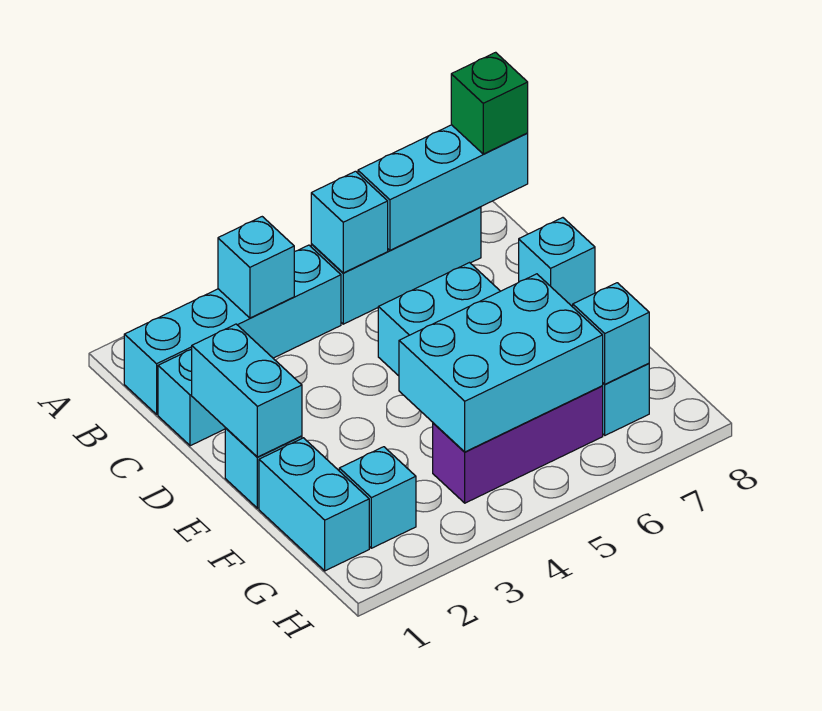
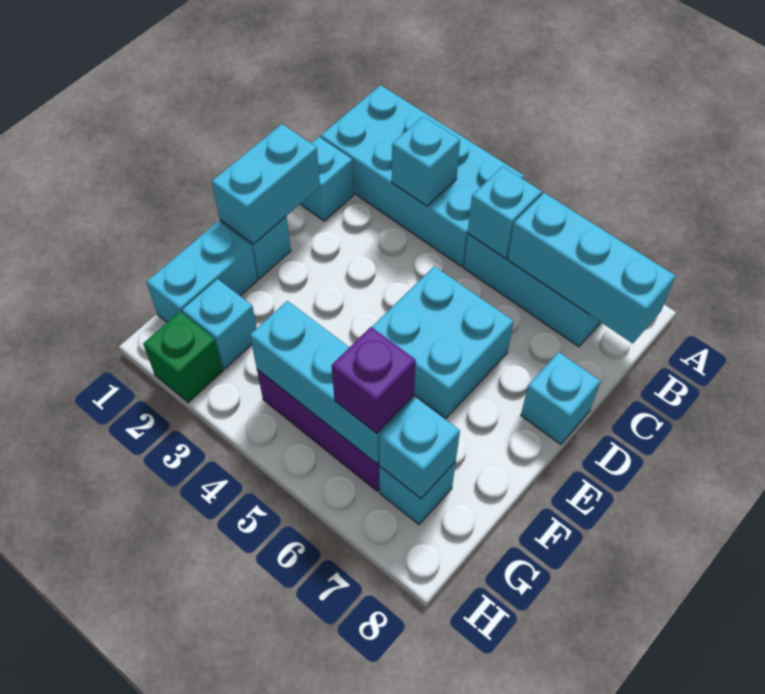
cyan brick B1:B4 level 1 -> cyan brick A1:B4 level 1
green brick B8 level 3 -> green brick H2 level 1
cyan brick F4:G6 level 2 -> cyan brick G4:G6 level 2
none -> purple brick G6 level 3

